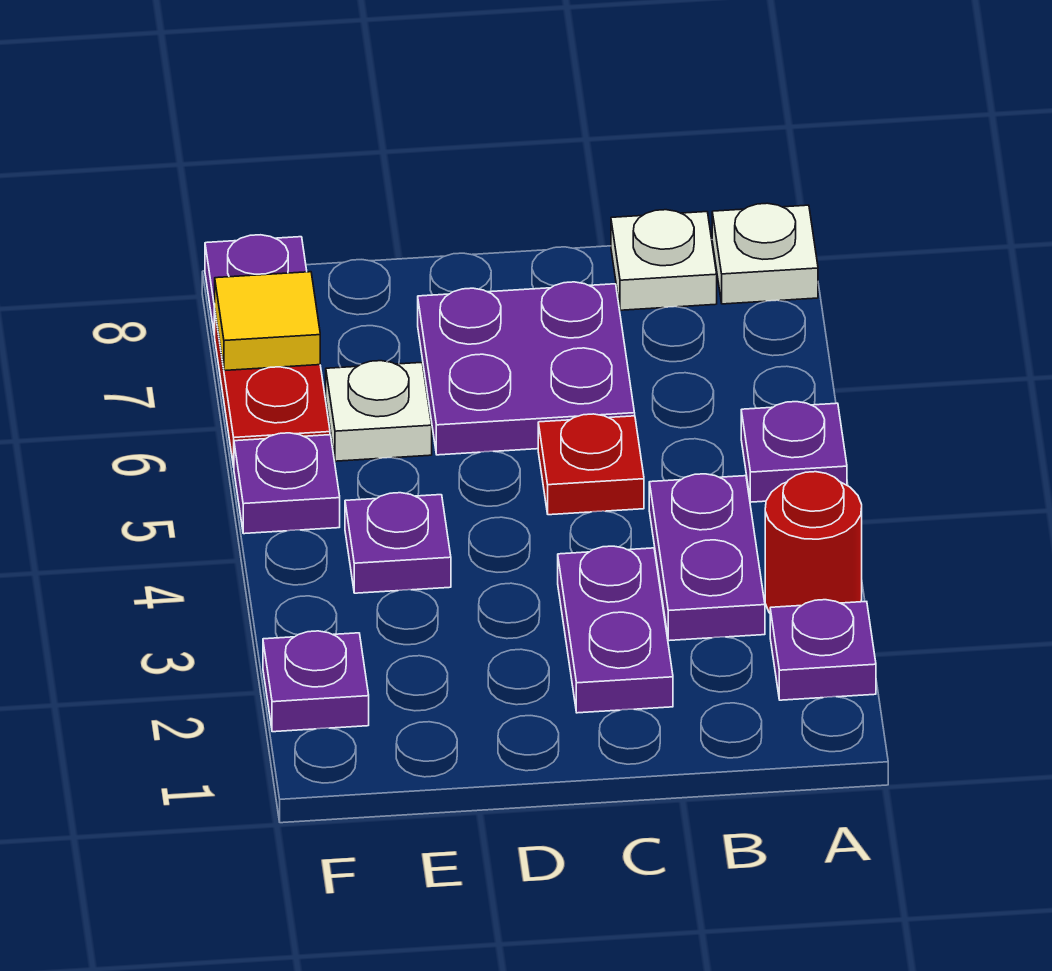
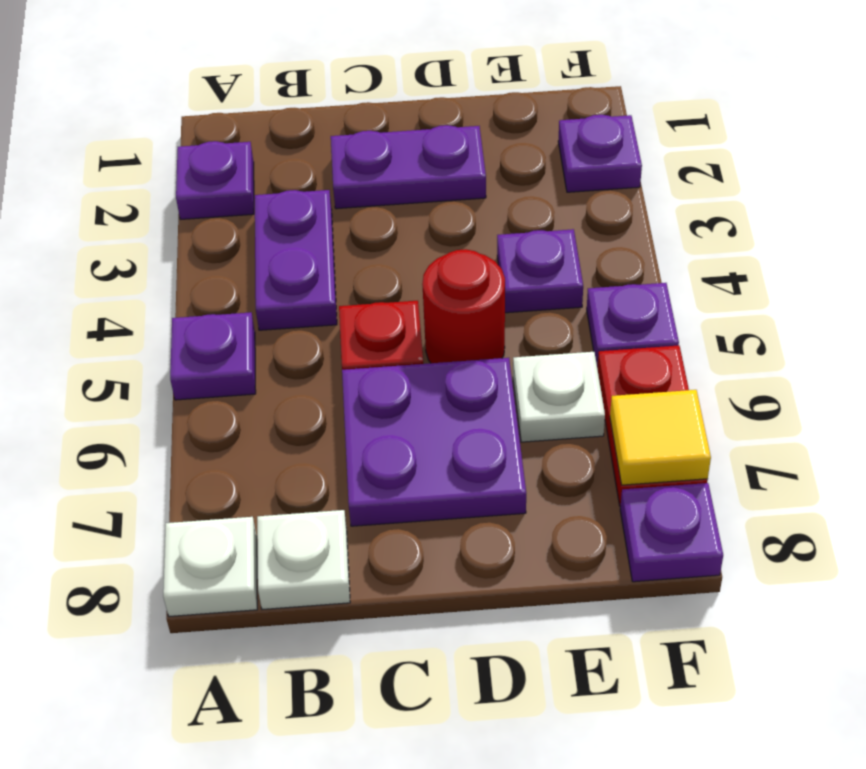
red round brick A3 level 1 -> red round brick D5 level 1
purple plate C2:C3 level 1 -> purple plate C2:D2 level 1

